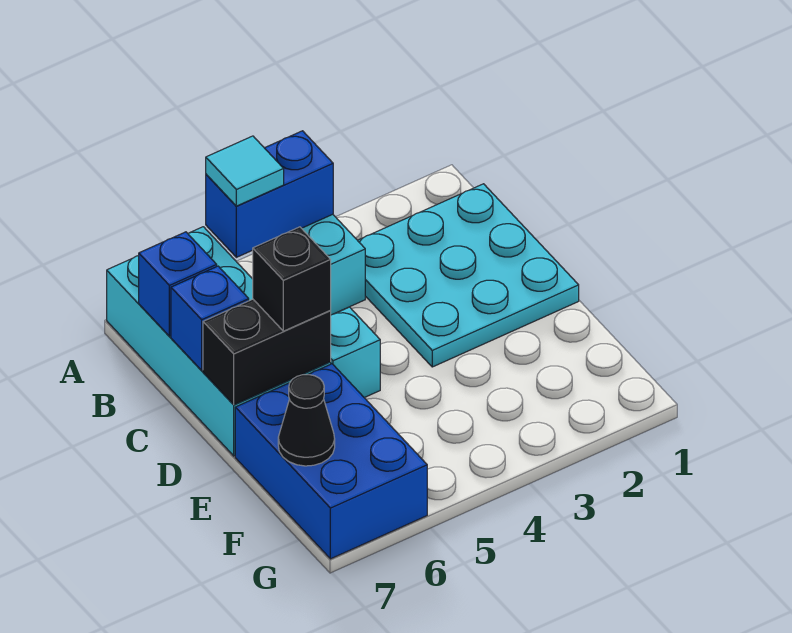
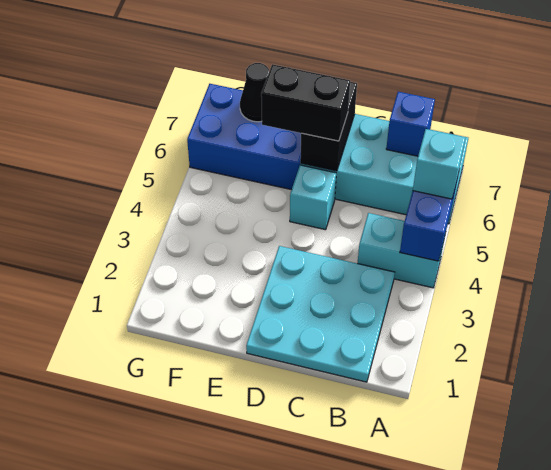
cyan tile A5 level 3 -> cyan brick A5 level 3
blue brick C7 level 2 -> none
black brick D6 level 3 -> black brick D6:E6 level 3

